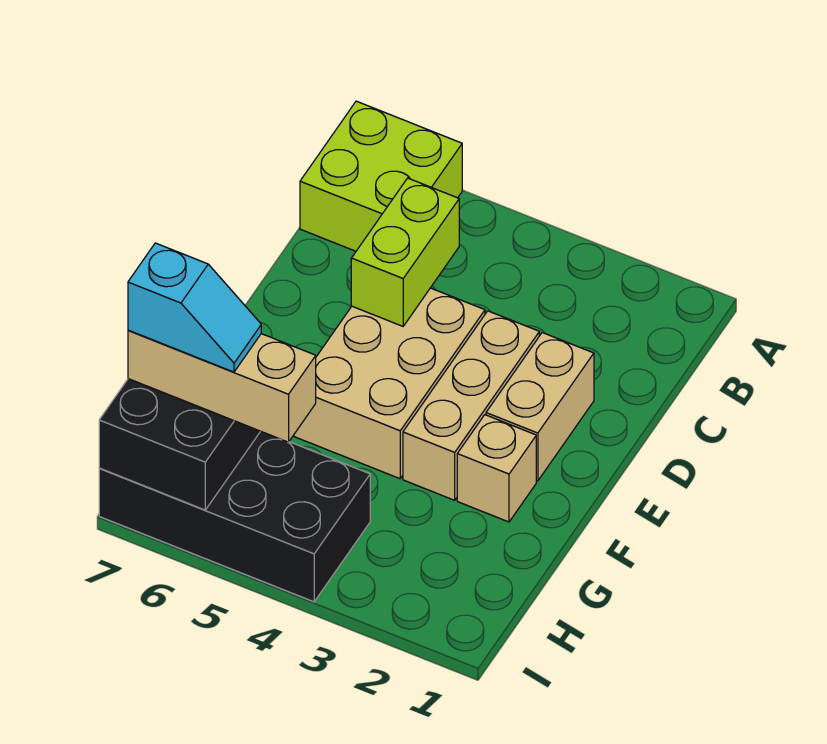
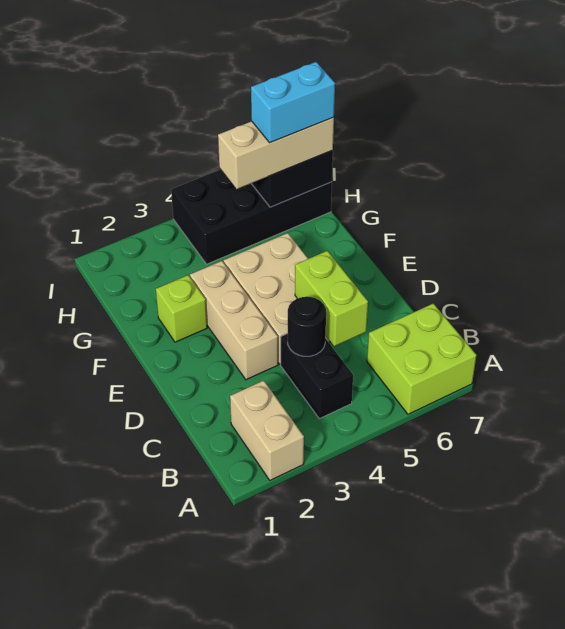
none -> black brick B4:C4 level 1
none -> black round brick C4 level 2
tan brick D2:E2 level 1 -> tan brick A2:B2 level 1
tan brick F2 level 1 -> lime brick F2 level 1
cyan slope H6:H7 level 4 top 7 -> cyan brick H6:H7 level 4

